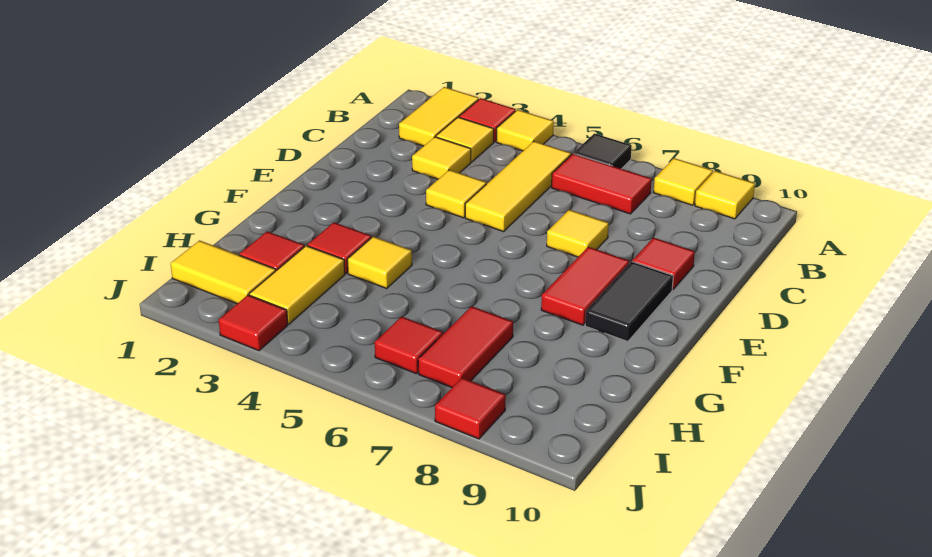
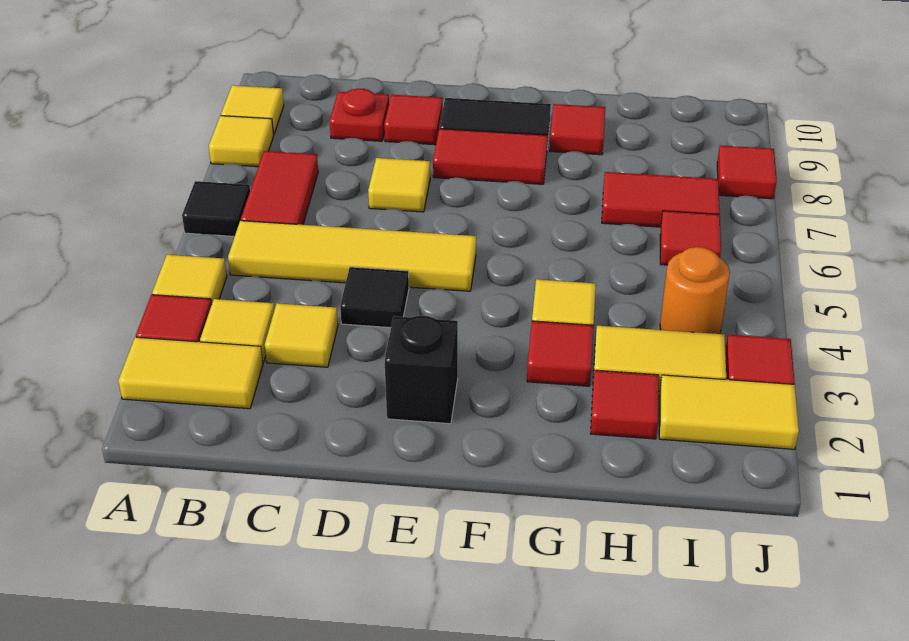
yellow tile B5:D5 level 1 -> yellow tile B5:E5 level 1
none -> red plate C9 level 1
yellow tile D4 level 1 -> black tile D4 level 1
none -> black brick E2 level 1
none -> red tile G9 level 1
yellow tile I1:I2 level 1 -> yellow tile I2:J2 level 1
none -> orange round brick I4 level 1

